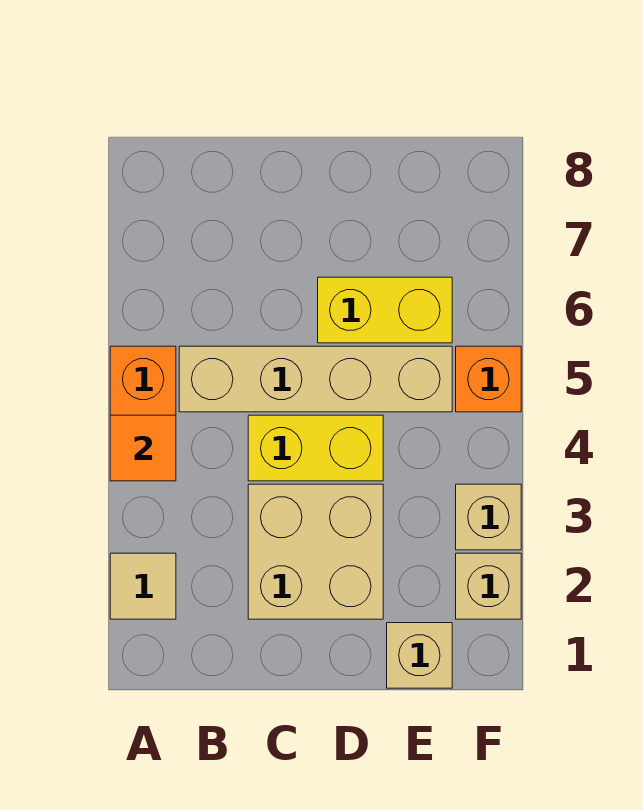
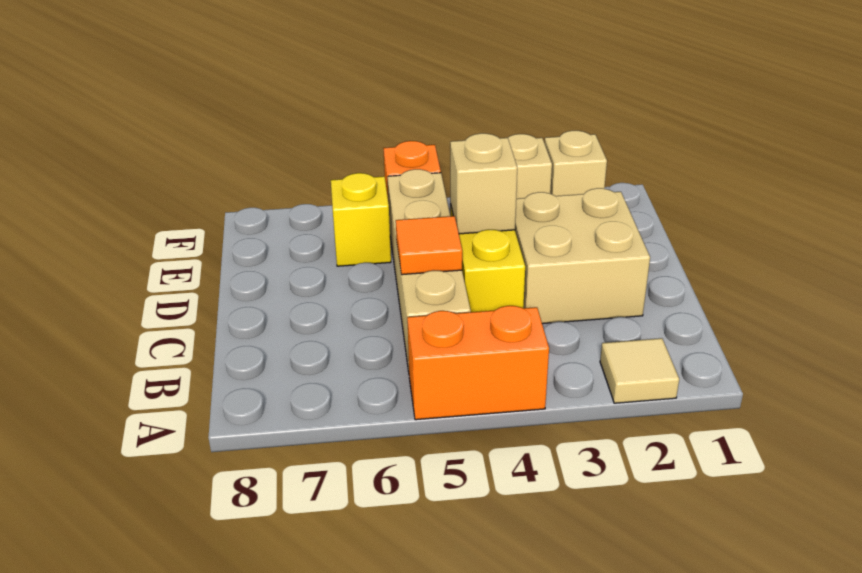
orange tile A4 level 2 -> orange tile C5 level 2
yellow brick D6:E6 level 1 -> yellow brick E6 level 1
tan brick E1 level 1 -> tan brick D4 level 2

